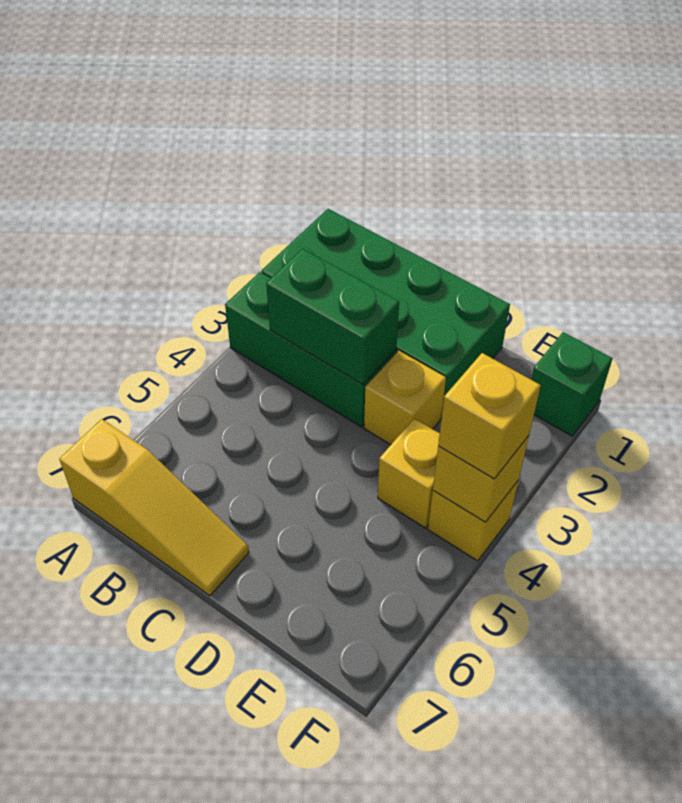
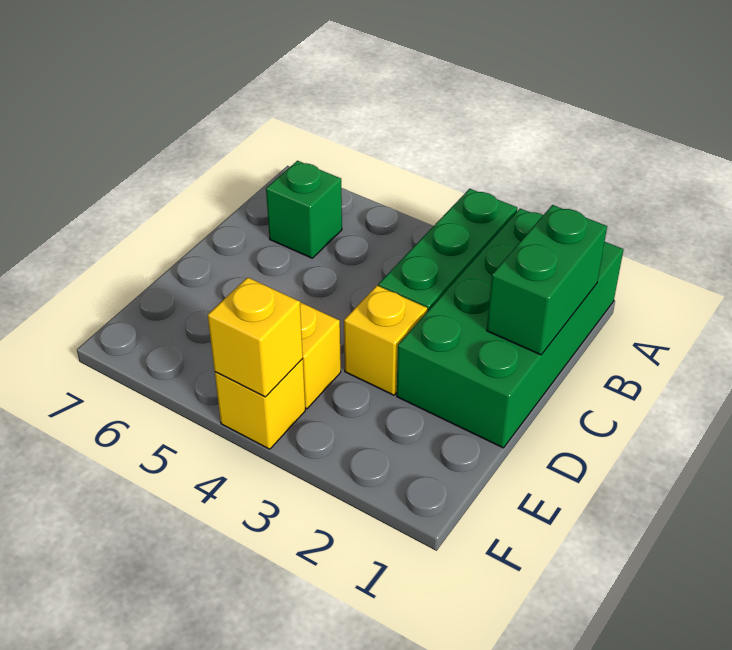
yellow slope A7:C7 level 1 top A -> none
green brick B3:C3 level 2 -> green brick B1:C1 level 2
green brick F1 level 1 -> green brick B6 level 1
yellow brick F4 level 3 -> none

